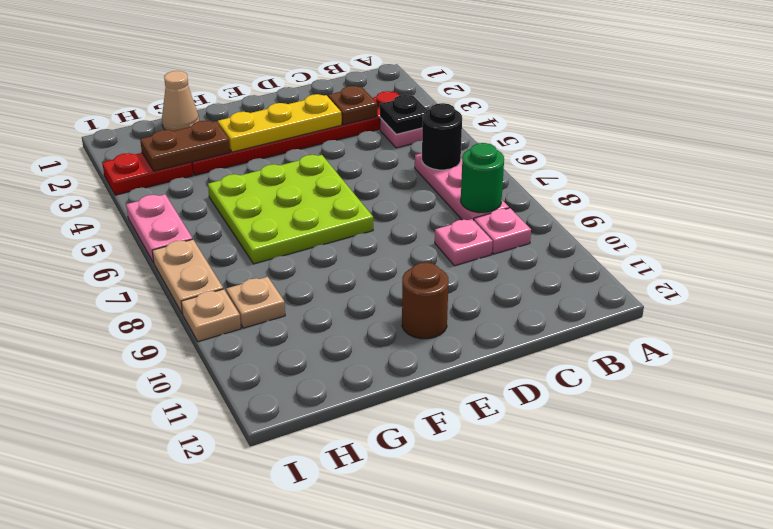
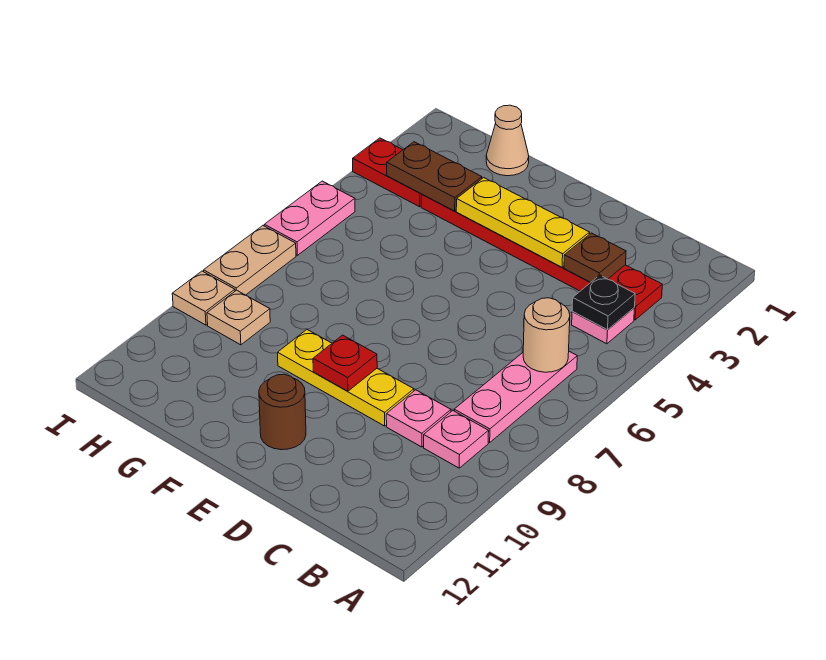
black round brick B6 level 2 -> tan round brick B6 level 2
green round brick B8 level 2 -> none
none -> yellow plate D9:F9 level 1
lime plate E5:G7 level 1 -> none
none -> red plate E9 level 2

